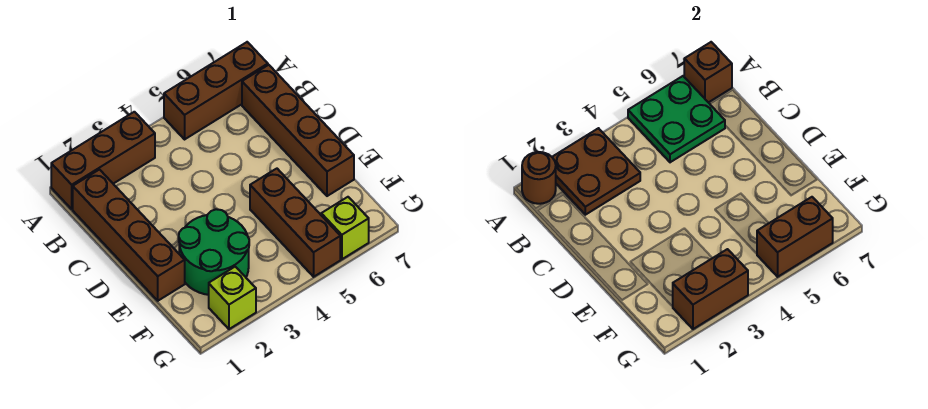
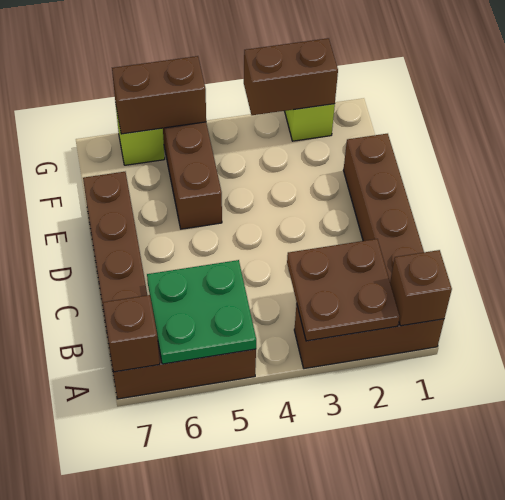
brown round brick A1 level 2 -> brown brick A1 level 2
green round brick E2:F3 level 1 -> none

